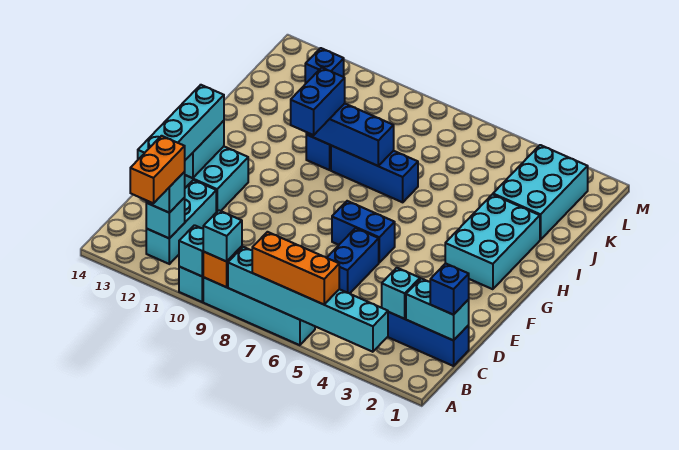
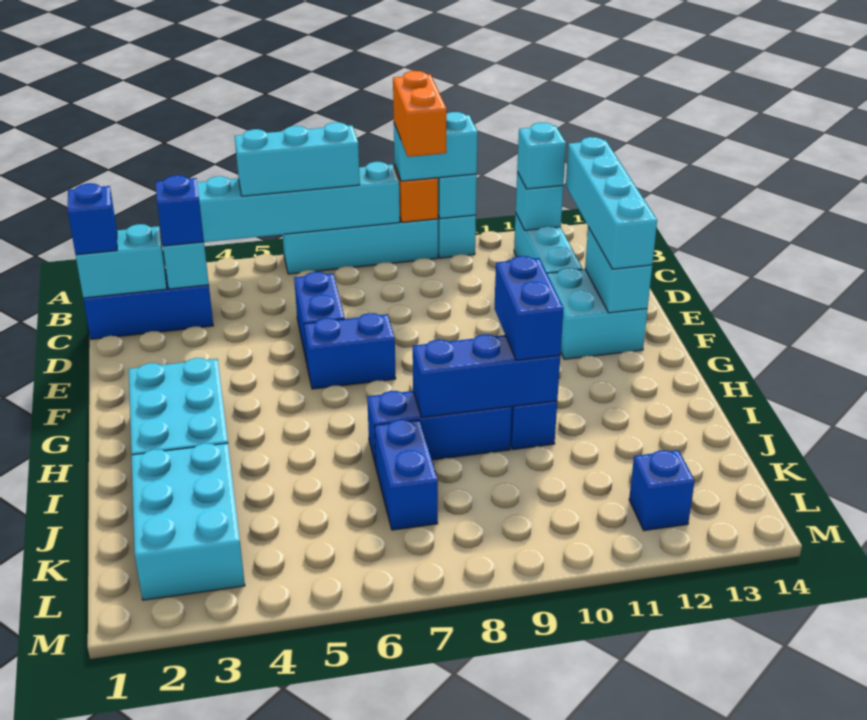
orange brick A5:A7 level 3 -> cyan brick A5:A7 level 3
cyan brick A9 level 3 -> cyan brick A9:A10 level 3
orange brick A12:B12 level 4 -> orange brick A9:B9 level 4
none -> blue brick C3 level 3
none -> blue brick J7:K7 level 1

